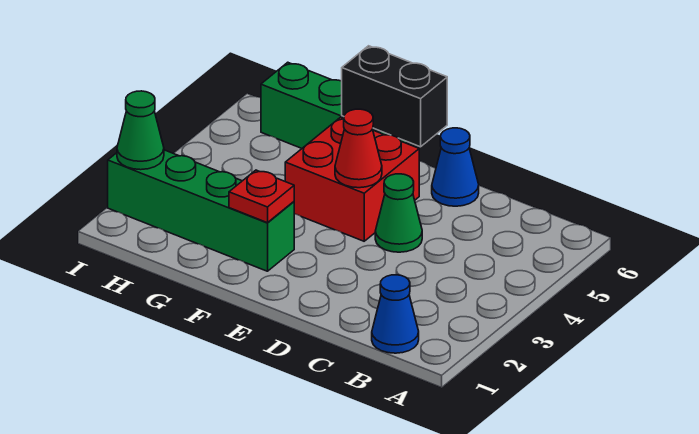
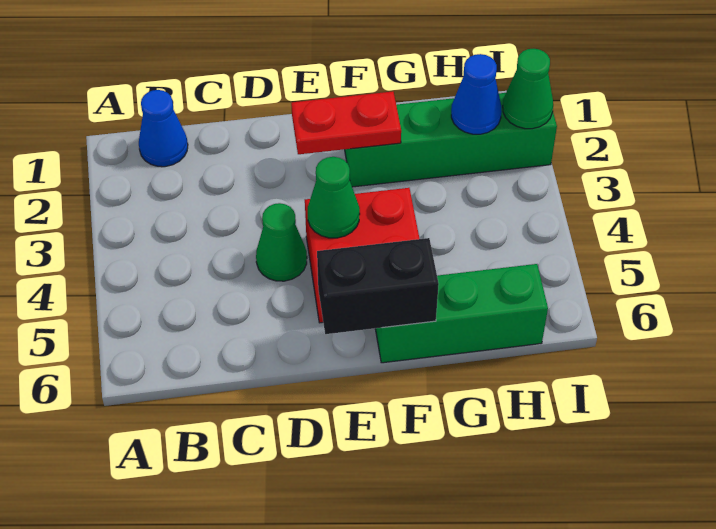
blue cone D6 level 1 -> blue cone H2 level 2
red cone E4 level 2 -> green cone E4 level 2
red plate F2 level 2 -> red plate E2:F2 level 2

